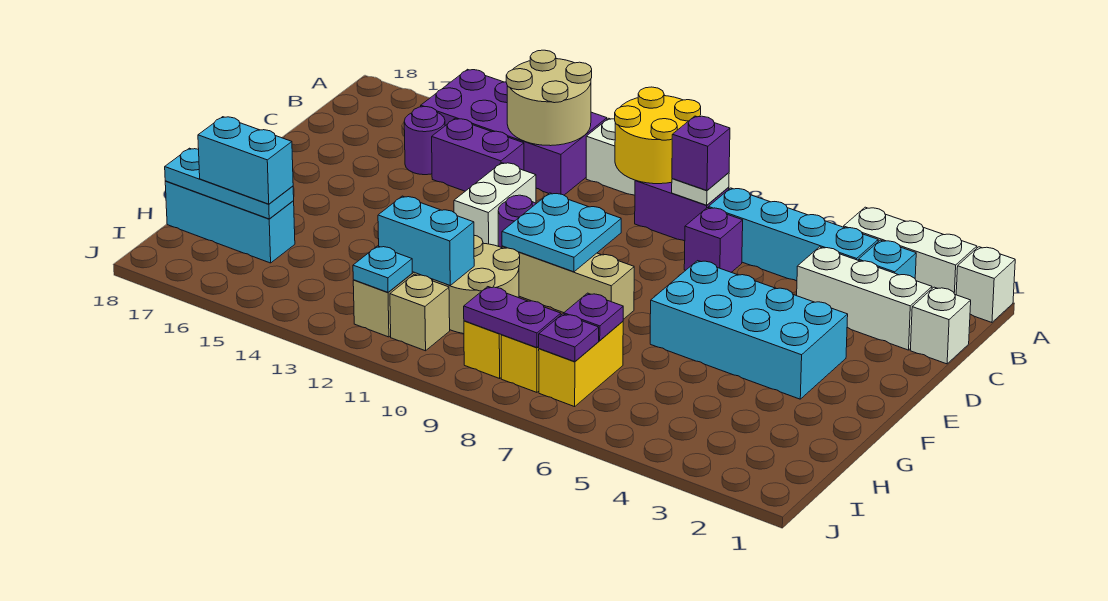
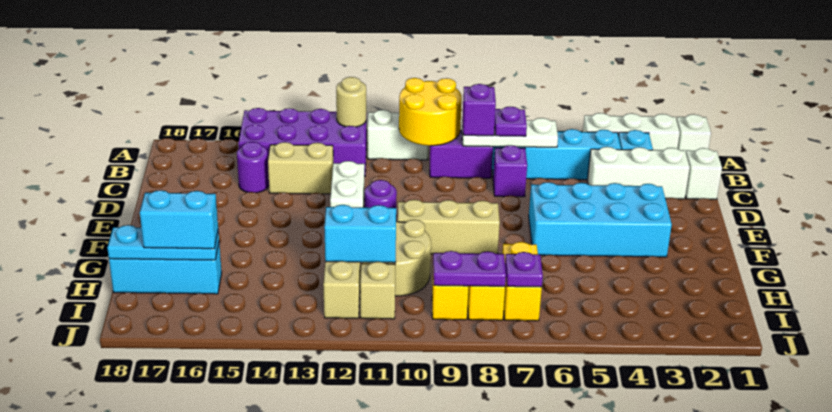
tan round brick A12:B13 level 2 -> tan round brick A12 level 2
white plate B8 level 2 -> white plate B6:B8 level 2
purple brick C13:C14 level 1 -> tan brick C13:C14 level 1
cyan plate E9:F10 level 2 -> none
purple plate H7 level 2 -> purple plate B7 level 3
cyan plate I12 level 2 -> none

